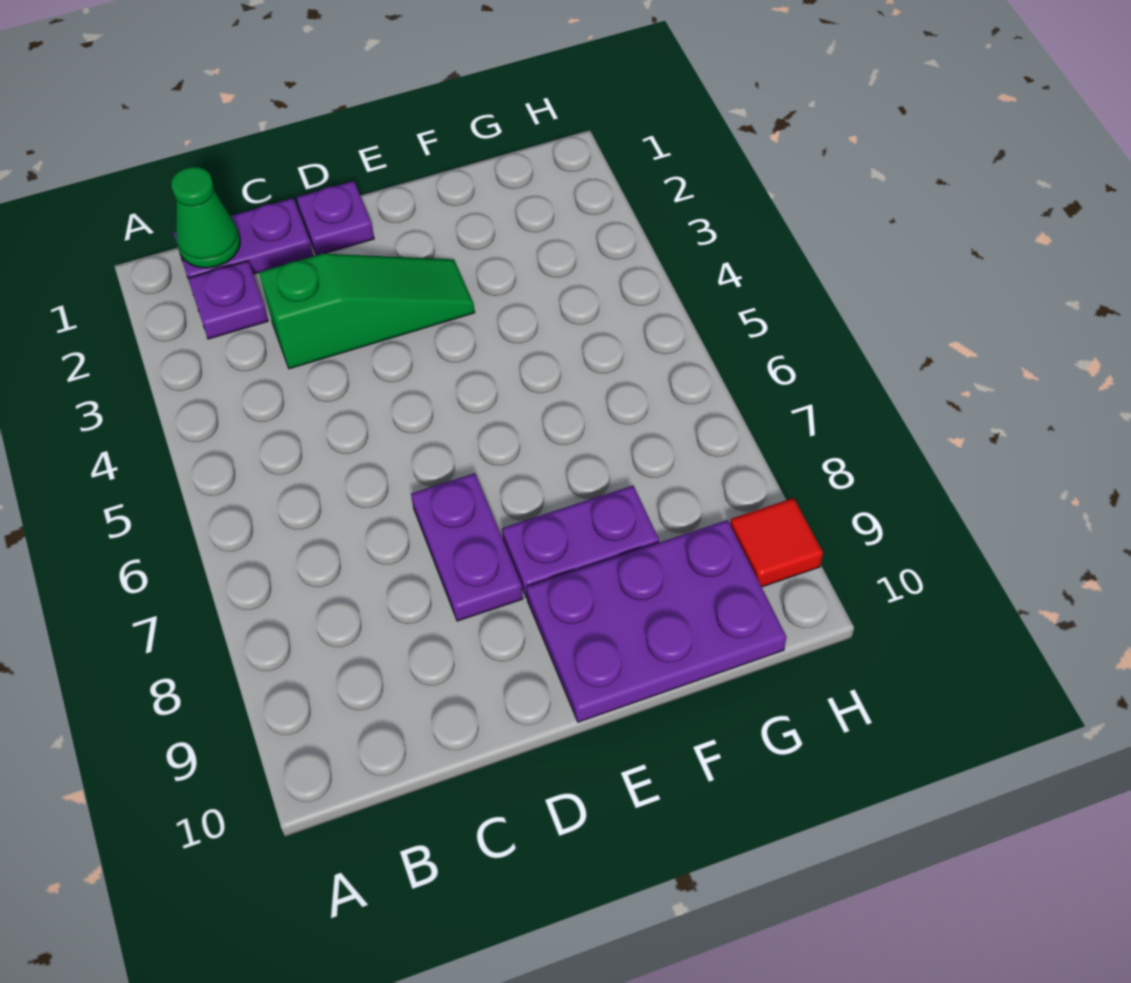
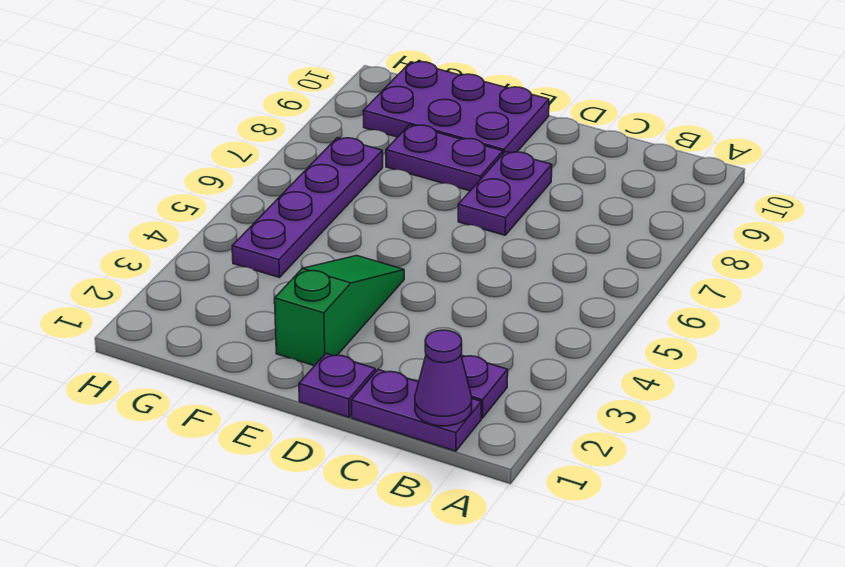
green cone B1 level 2 -> purple cone B1 level 2
green slope C3:E3 level 1 top C -> green slope E2:E4 level 1 top 2
none -> purple plate G4:G7 level 1
red tile H9 level 1 -> none

